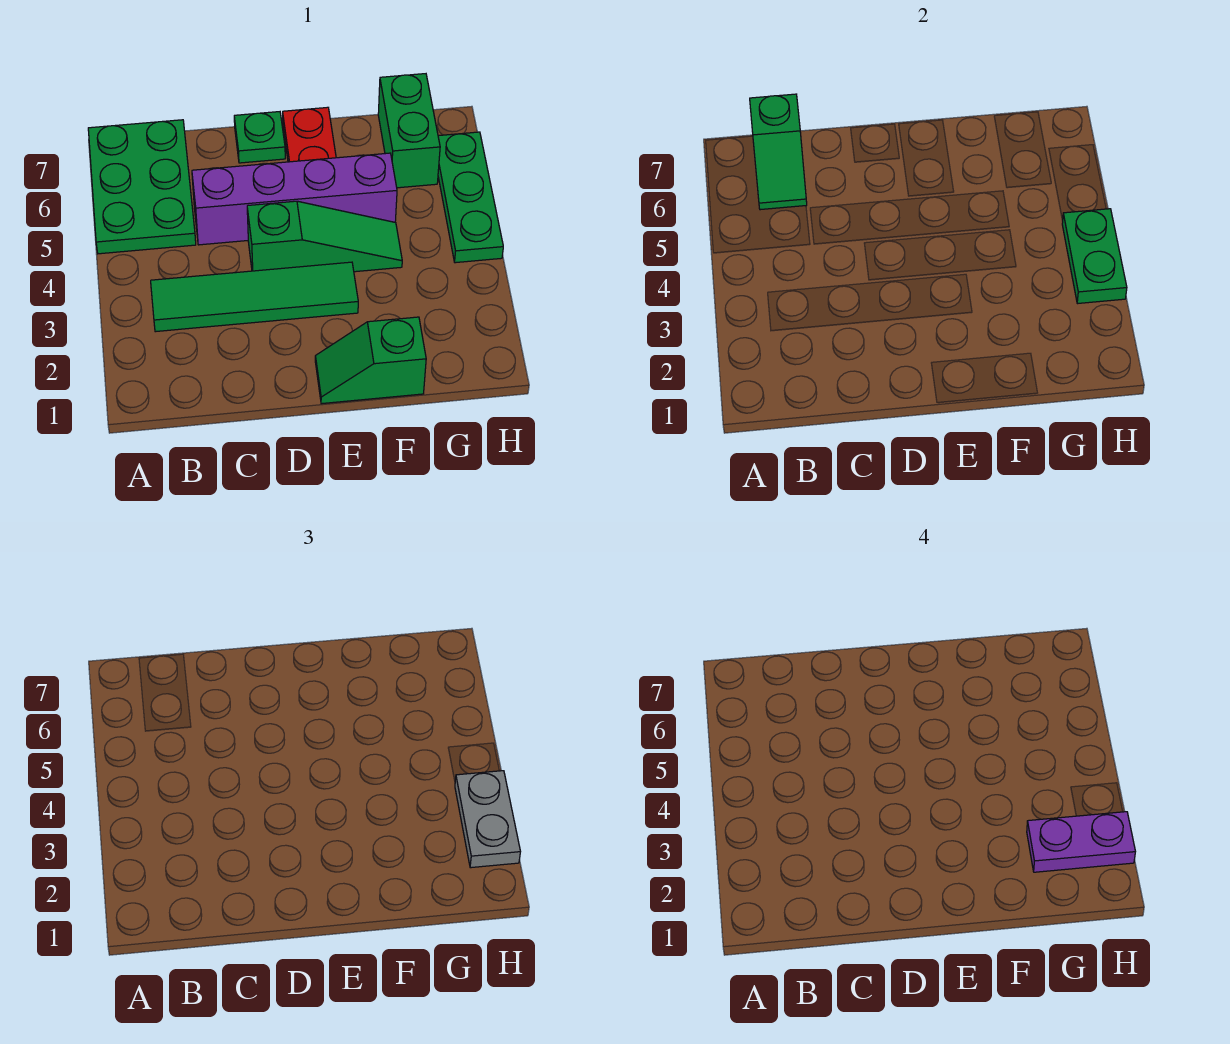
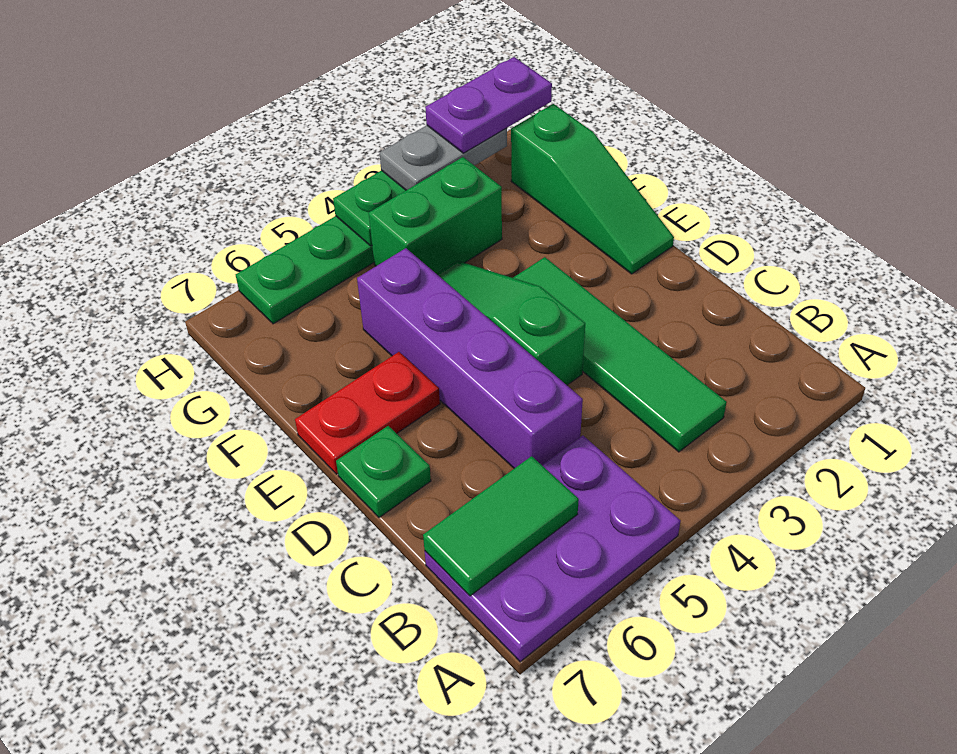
green plate A5:B7 level 1 -> purple plate A5:B7 level 1
green slope B6:B7 level 2 top 7 -> green tile B6:B7 level 2
green slope E1:F1 level 1 top F -> green slope E1:G1 level 1 top G
purple plate G2:H2 level 4 -> purple plate H1:H2 level 4
green brick G6:G7 level 1 -> green brick G3:G4 level 1

